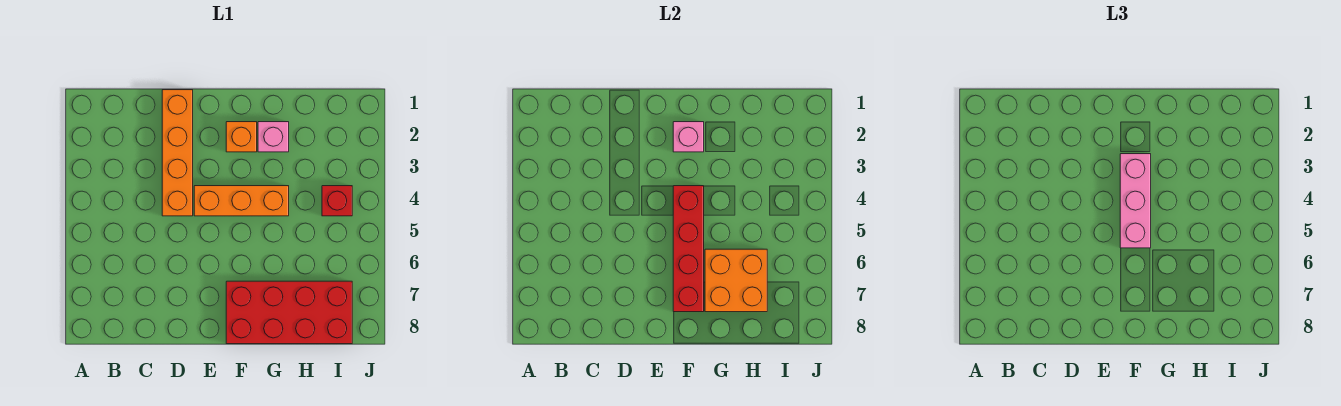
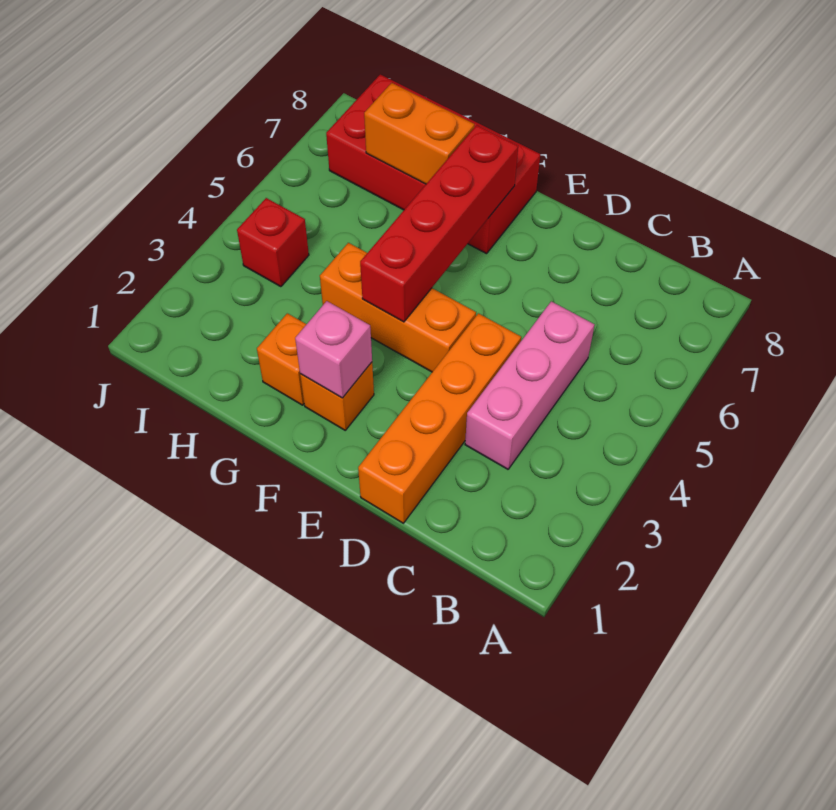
pink brick F3:F5 level 3 -> pink brick C3:C5 level 1
pink brick G2 level 1 -> orange brick G2 level 1
orange brick G6:H7 level 2 -> orange brick G7:H7 level 2

